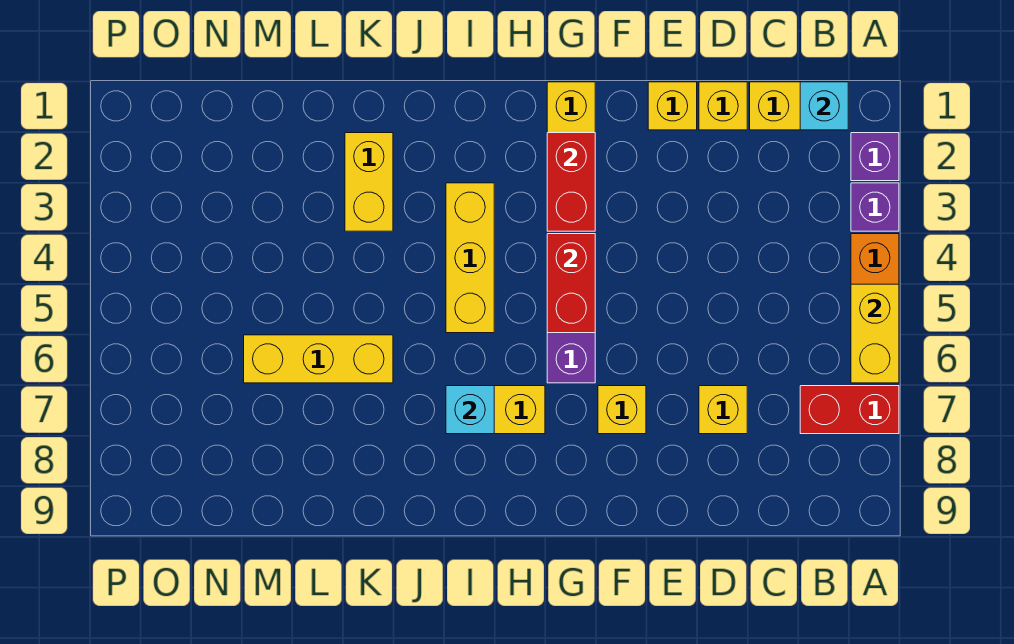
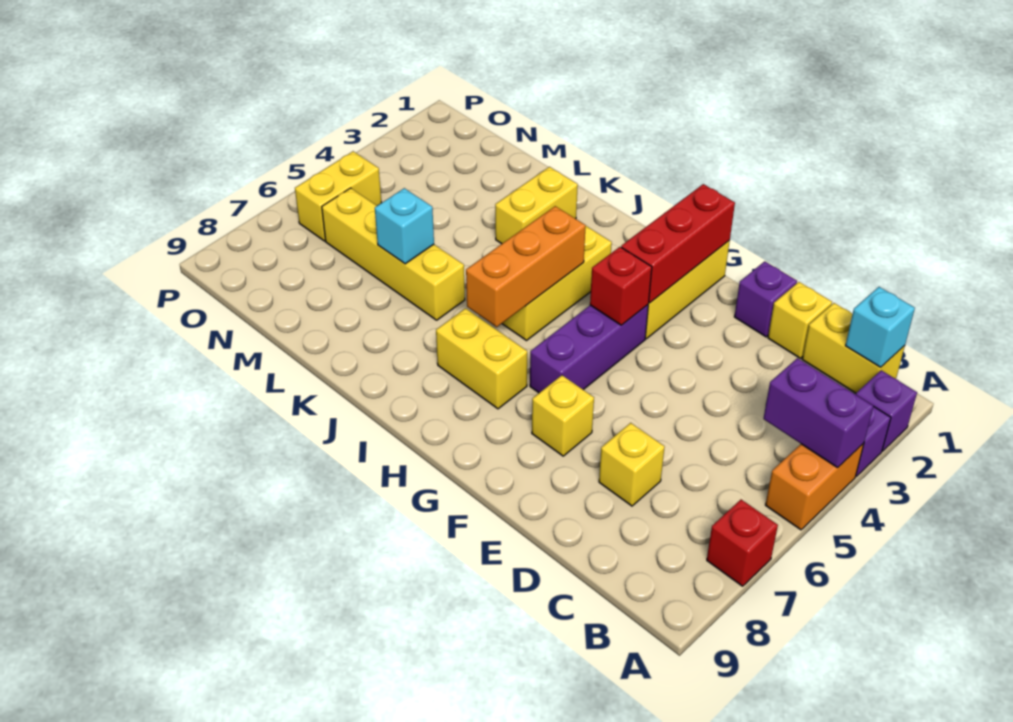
none -> purple brick A4:B4 level 2
yellow brick A5:A6 level 2 -> yellow brick O5:O6 level 1
red brick A7:B7 level 1 -> red brick A7 level 1
yellow brick E1 level 1 -> purple brick E1 level 1
red brick G2:G3 level 2 -> red brick G1:G3 level 2
red brick G4:G5 level 2 -> red brick G4 level 2
none -> orange brick I4:I6 level 2
cyan brick I7 level 2 -> cyan brick L6 level 2
yellow brick K6:M6 level 1 -> yellow brick K6:N6 level 1

